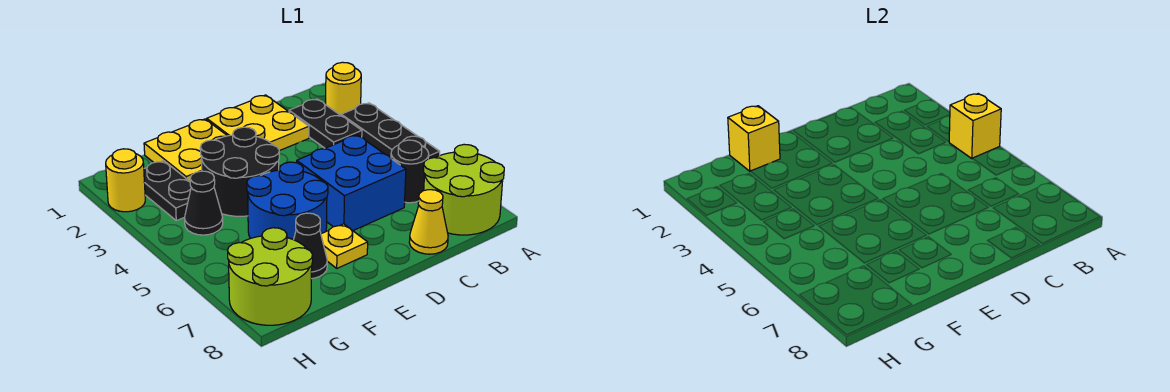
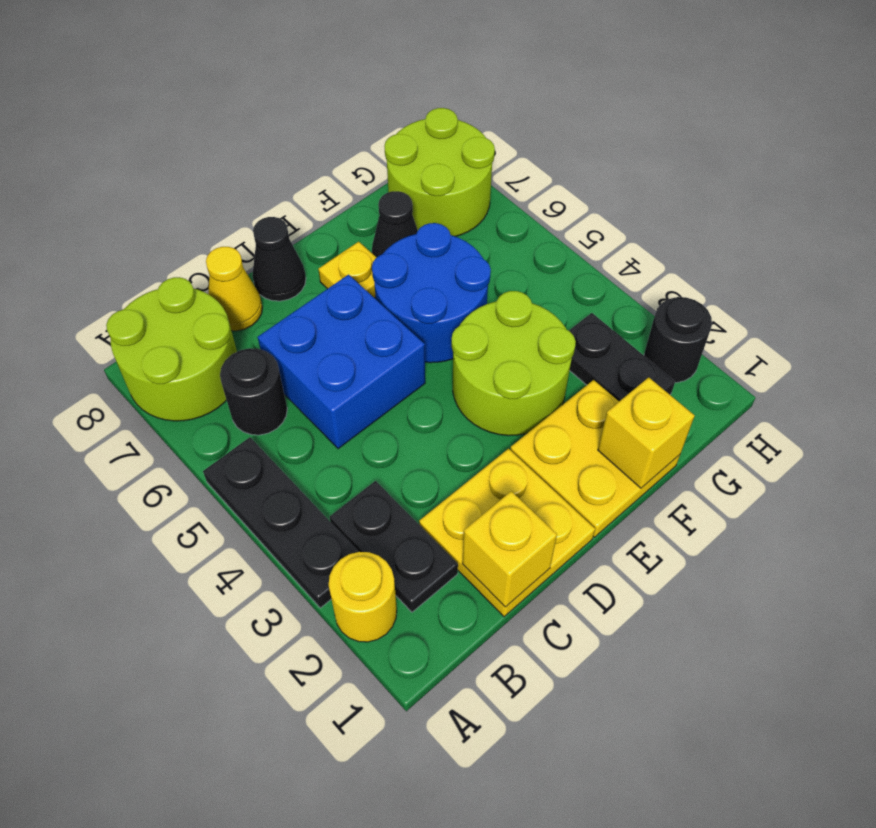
yellow brick A4 level 2 -> yellow brick C1 level 2
black round brick E3:F4 level 1 -> lime round brick E3:F4 level 1
black cone G4 level 1 -> black cone D8 level 1
yellow round brick H2 level 1 -> black round brick H2 level 1

